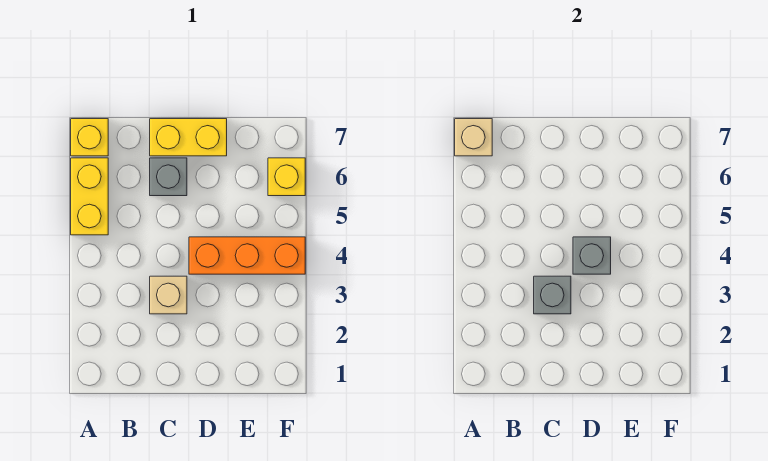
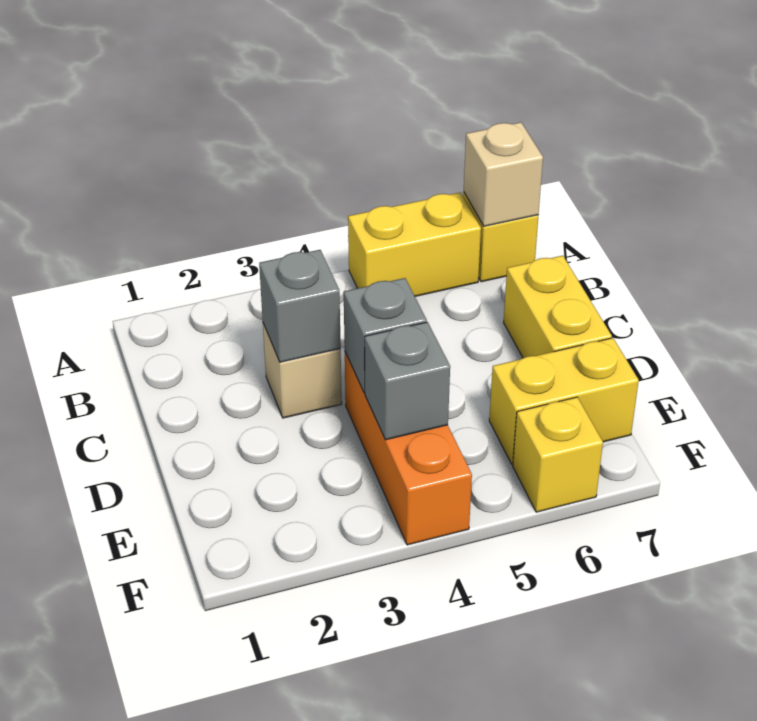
grey brick C6 level 1 -> grey brick E4 level 2
none -> yellow brick E6:E7 level 1

